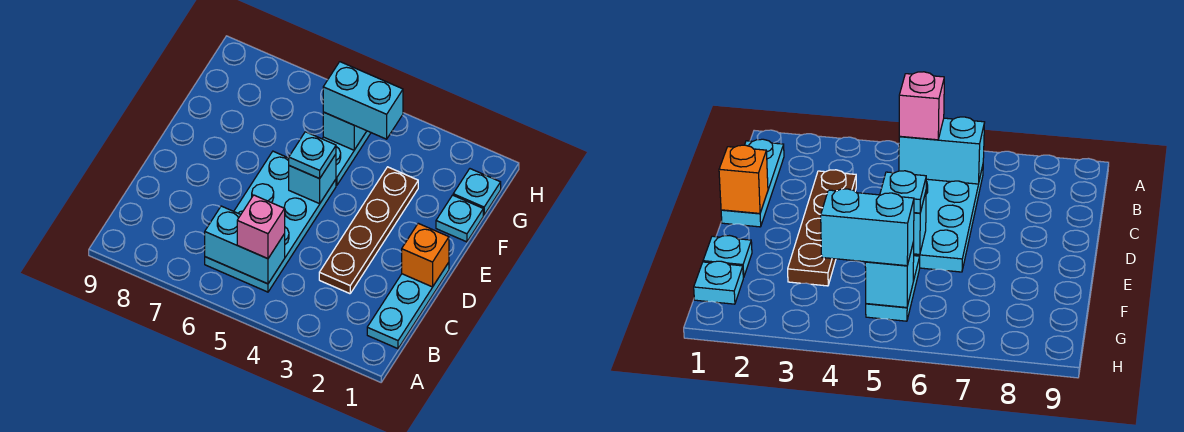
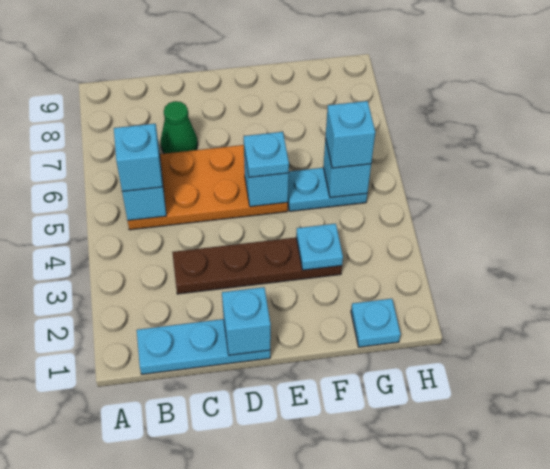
cyan plate B5:E6 level 1 -> orange plate B5:E6 level 1
pink brick B5 level 3 -> cyan brick B5 level 3
none -> green cone C7 level 1
orange brick D1 level 2 -> cyan brick D1 level 2
cyan plate F1 level 1 -> cyan plate F3 level 2
cyan brick G4:G5 level 3 -> cyan brick G5 level 3

